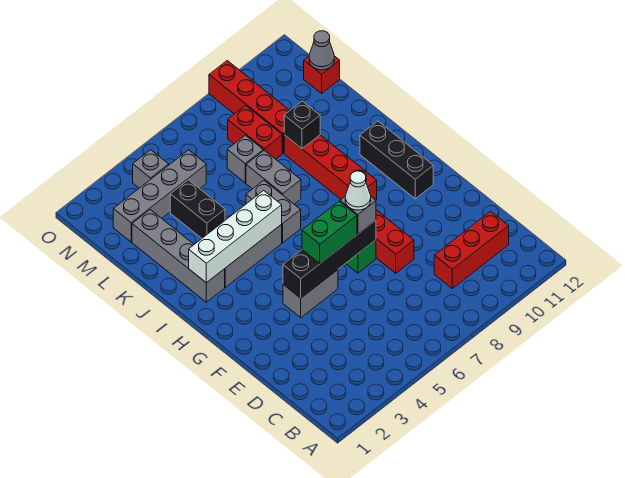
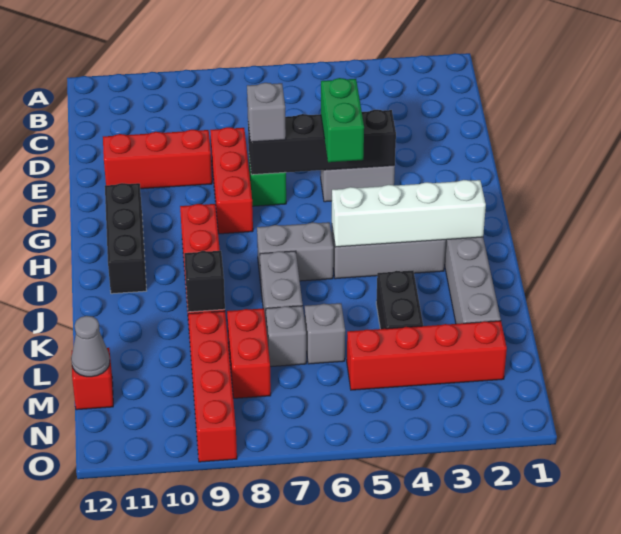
red brick C9:C11 level 1 -> red brick E9:E11 level 1
green brick F5:F6 level 3 -> green brick F5:G5 level 3
white cone F7 level 4 -> none
grey brick I6:J6 level 1 -> grey brick I6:I7 level 1
grey brick M2:M5 level 1 -> red brick M2:M5 level 1
grey brick N4 level 1 -> grey brick L6 level 1

